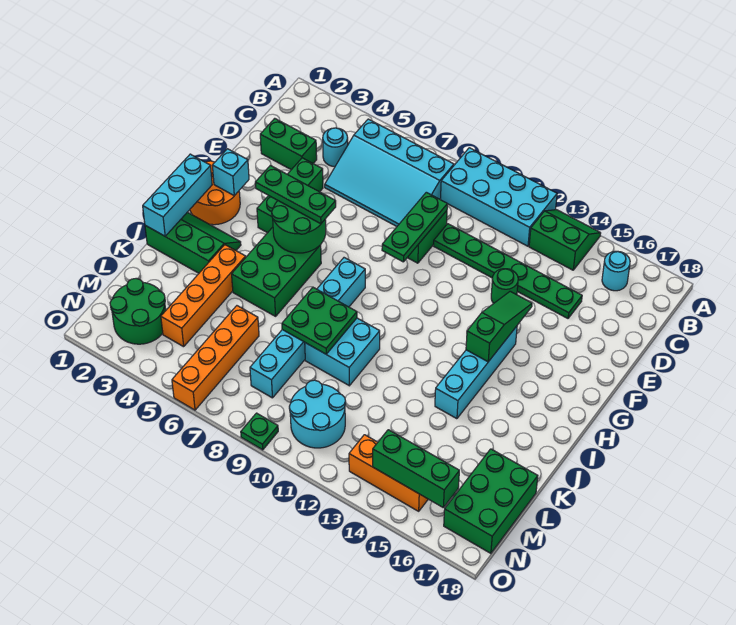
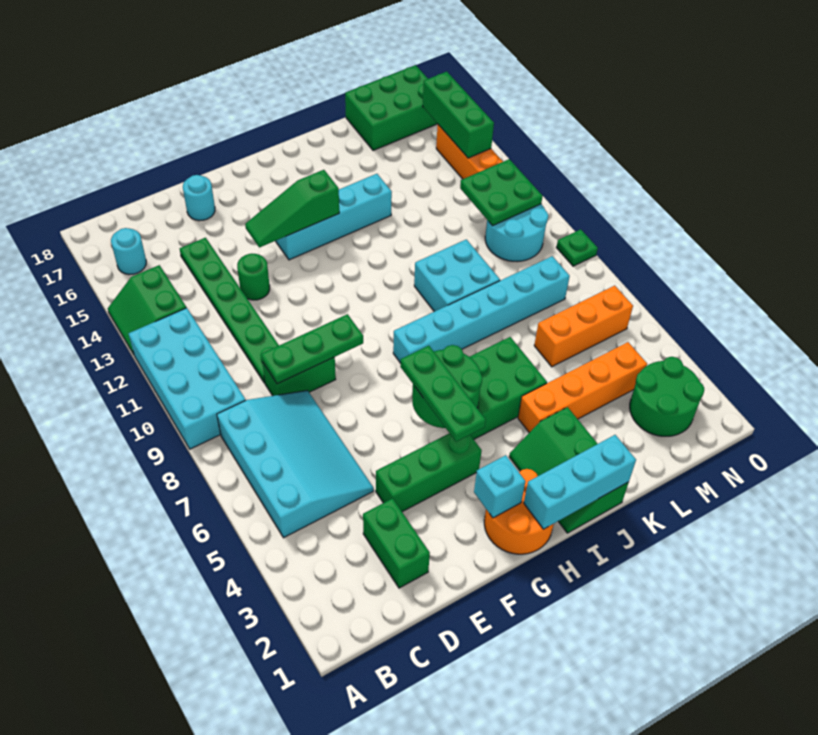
cyan round brick C4 level 1 -> cyan round brick E17 level 1
green plate J8:K9 level 2 -> green plate M11:N12 level 2
orange brick L6:O6 level 1 -> orange brick L6:N6 level 1

